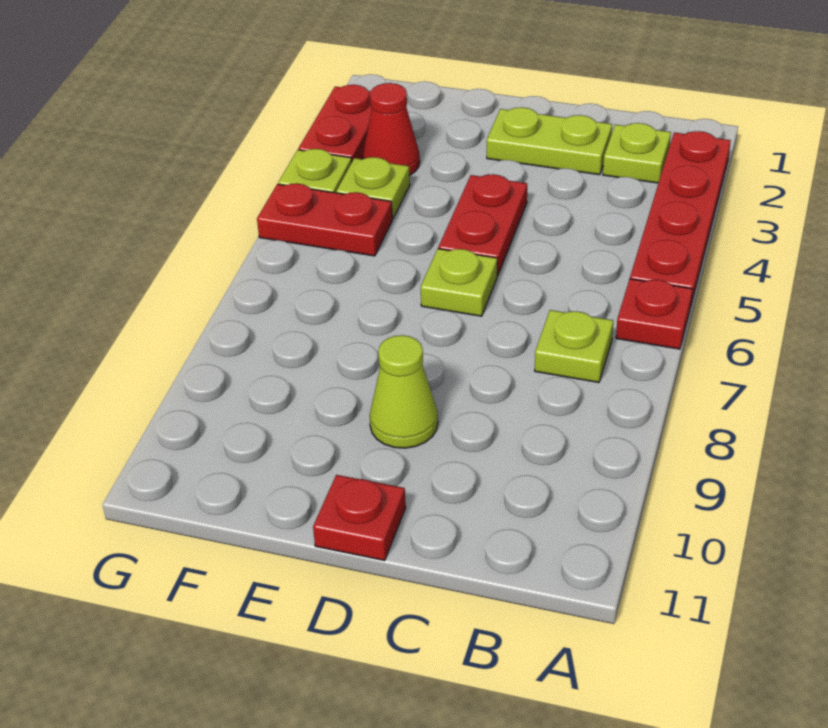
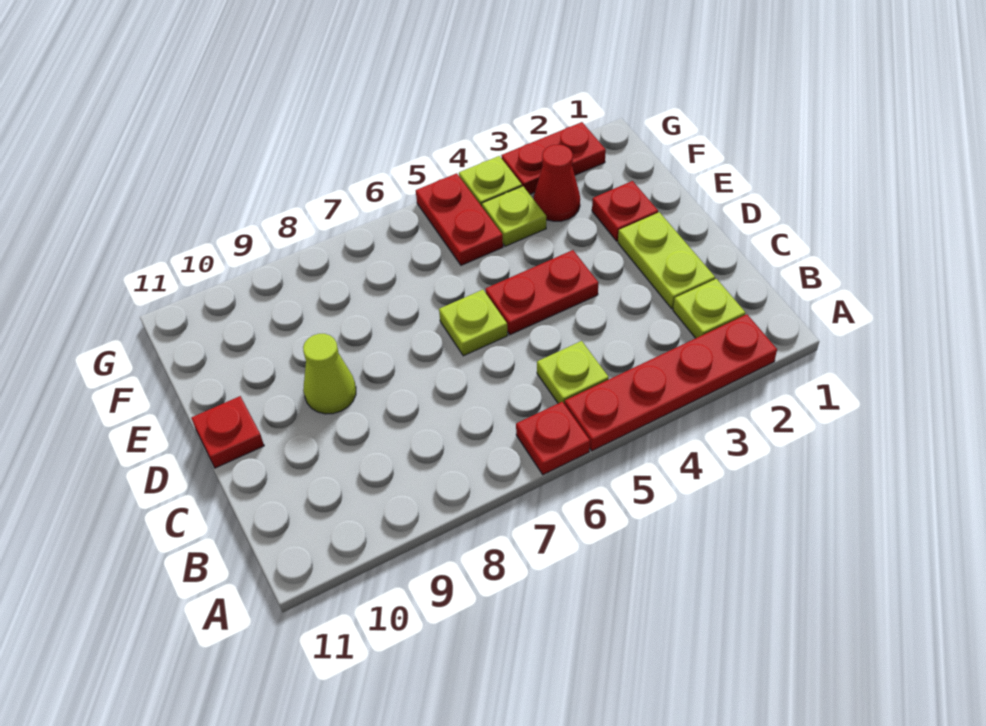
lime plate B7 level 1 -> lime plate B5 level 1
none -> red plate E2 level 1

